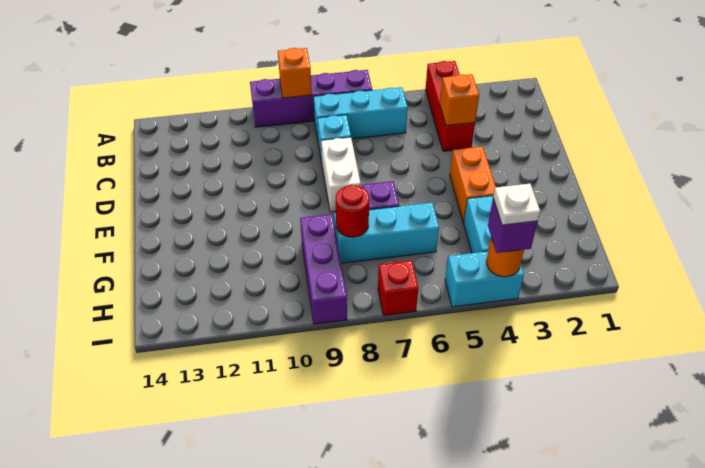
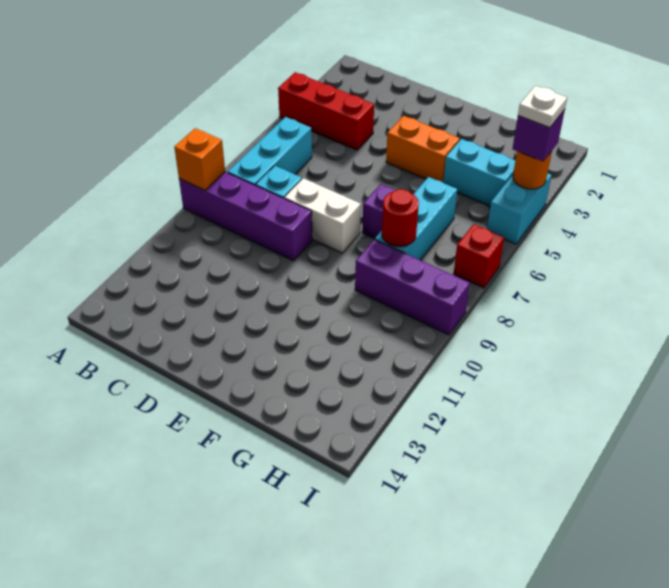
purple brick A7:A10 level 1 -> purple brick A9:D9 level 1
orange brick C4 level 2 -> none

